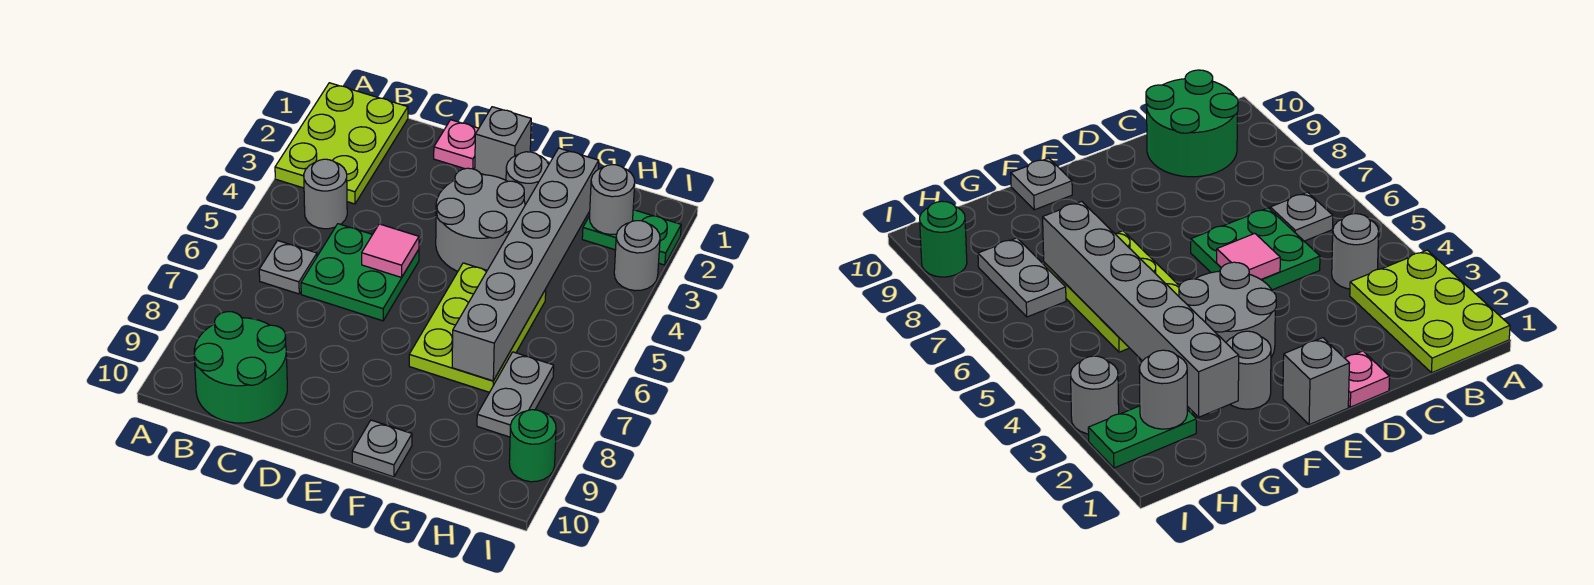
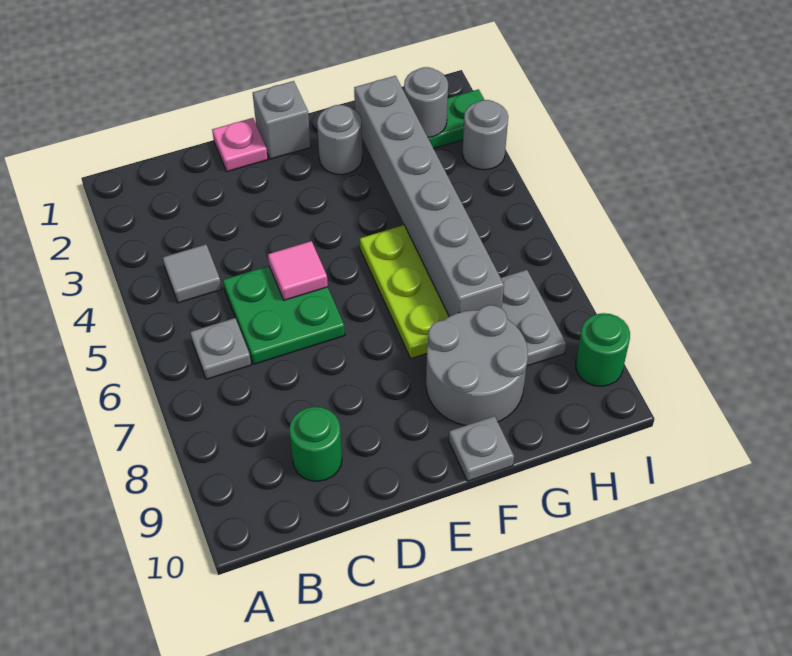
lime plate A1:B3 level 1 -> none
grey round brick B4 level 1 -> grey tile B4 level 1
green round brick B9:C10 level 1 -> green round brick C9 level 1
grey round brick E3:F4 level 1 -> grey round brick F8:G9 level 1

